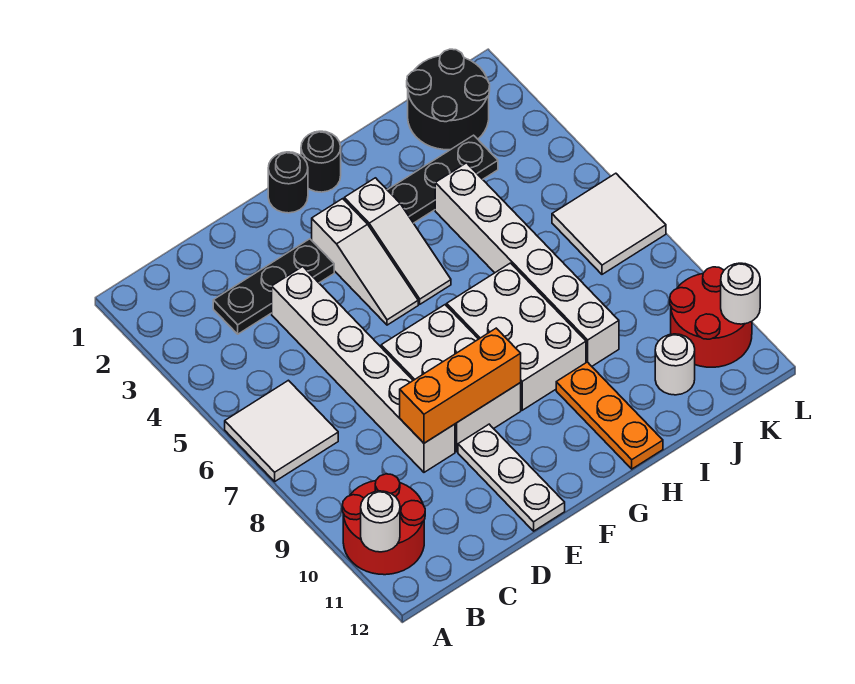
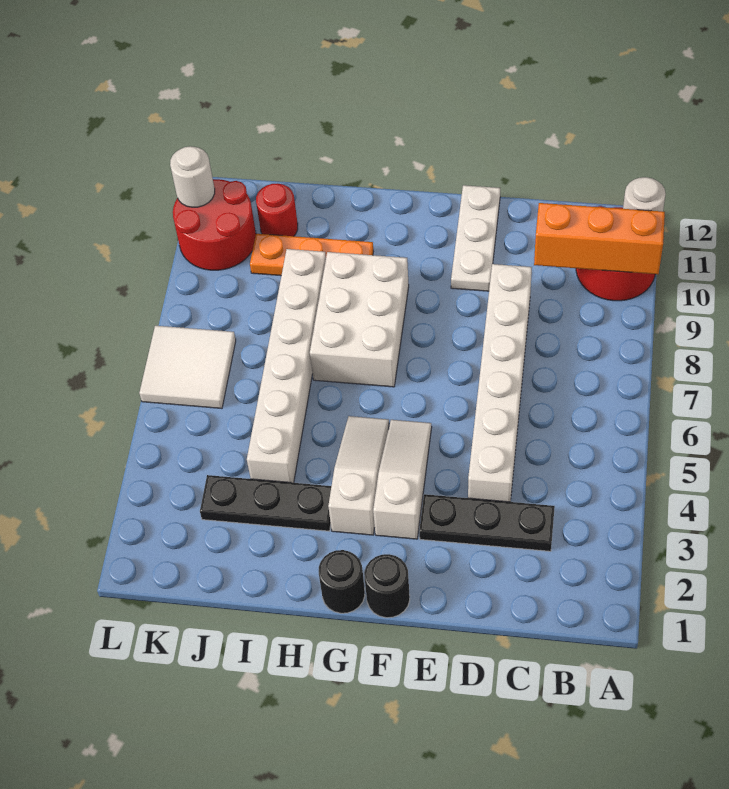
white tile A6:B7 level 1 -> none
orange brick D9:F9 level 2 -> orange brick A10:C10 level 2
white brick E7:F9 level 1 -> none
orange plate H10:H12 level 1 -> orange plate H10:J10 level 1
black round brick J1:K2 level 1 -> none
white round brick J11 level 1 -> red round brick J11 level 1

